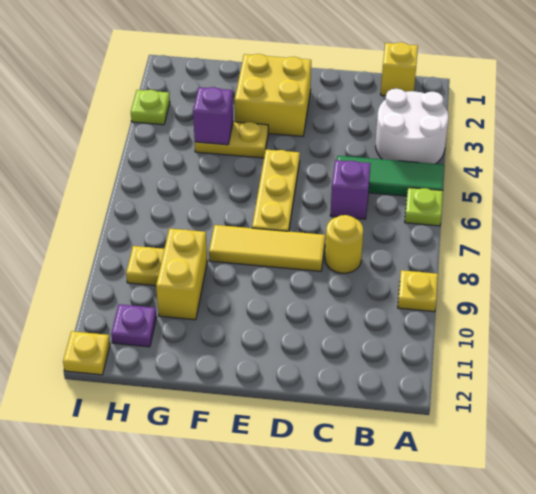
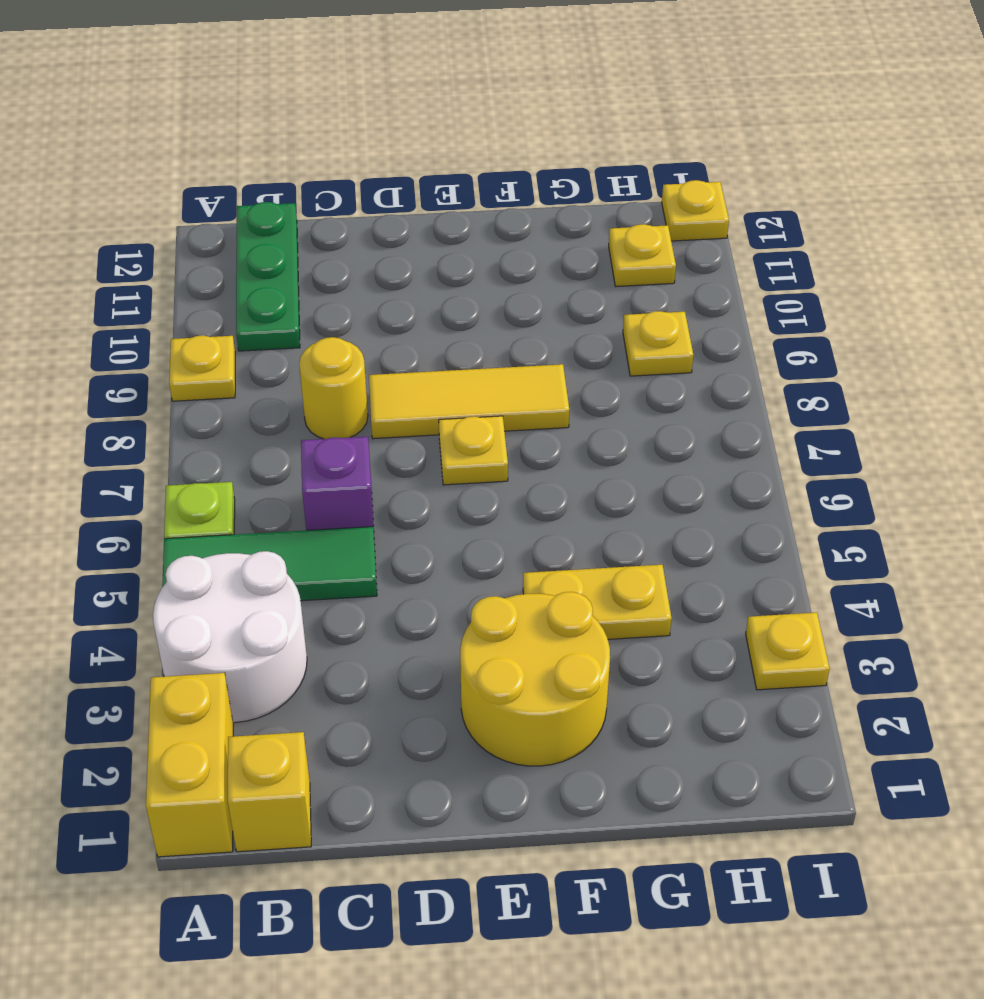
none -> green plate B10:B12 level 1
yellow brick E2:F3 level 1 -> yellow round brick E2:F3 level 1
yellow plate E5:E7 level 1 -> yellow plate E7 level 1
purple brick G4 level 2 -> none
yellow brick G9:G10 level 1 -> yellow brick A1:A2 level 1
purple plate H11 level 1 -> yellow plate H11 level 1
lime plate I3 level 1 -> yellow plate I3 level 1

